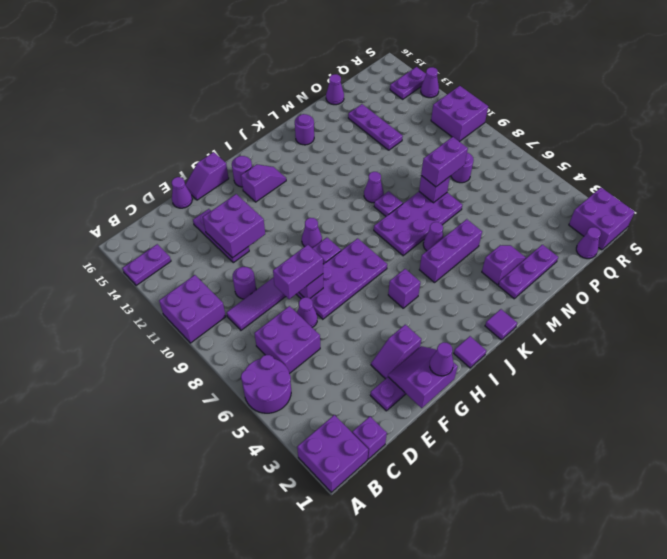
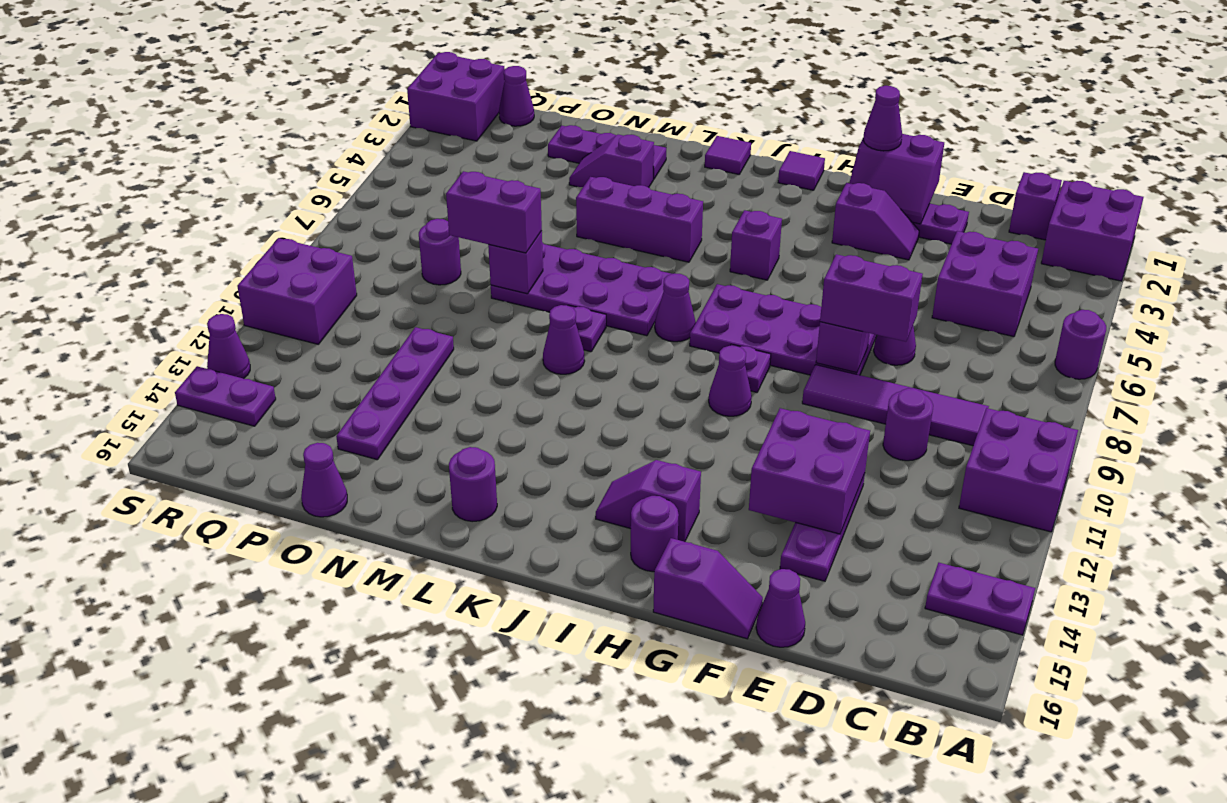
purple round brick A5:B6 level 1 -> purple round brick A6 level 1
purple brick C6:D7 level 1 -> purple brick C4:D5 level 1
purple cone L6 level 1 -> purple cone J8 level 1
purple plate O12:O14 level 1 -> purple plate O11:O14 level 1

